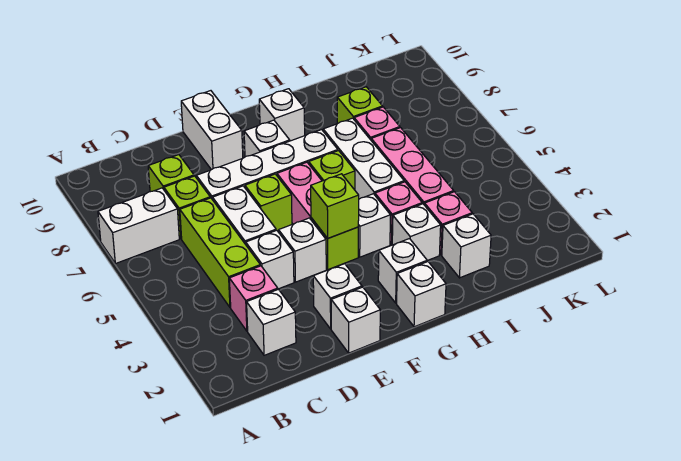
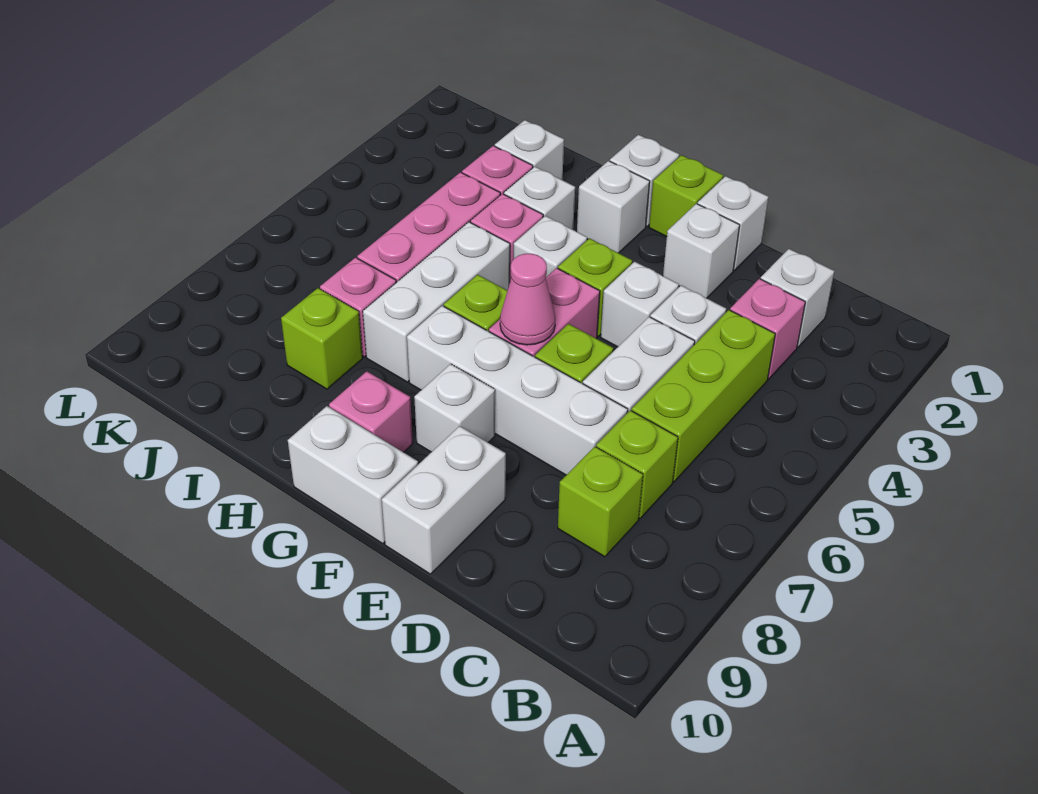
white brick A7:B7 level 1 -> white brick F10:G10 level 1
lime brick F4 level 2 -> lime brick F1 level 1
none -> pink cone F6 level 2
white brick G9 level 1 -> pink brick G9 level 1

